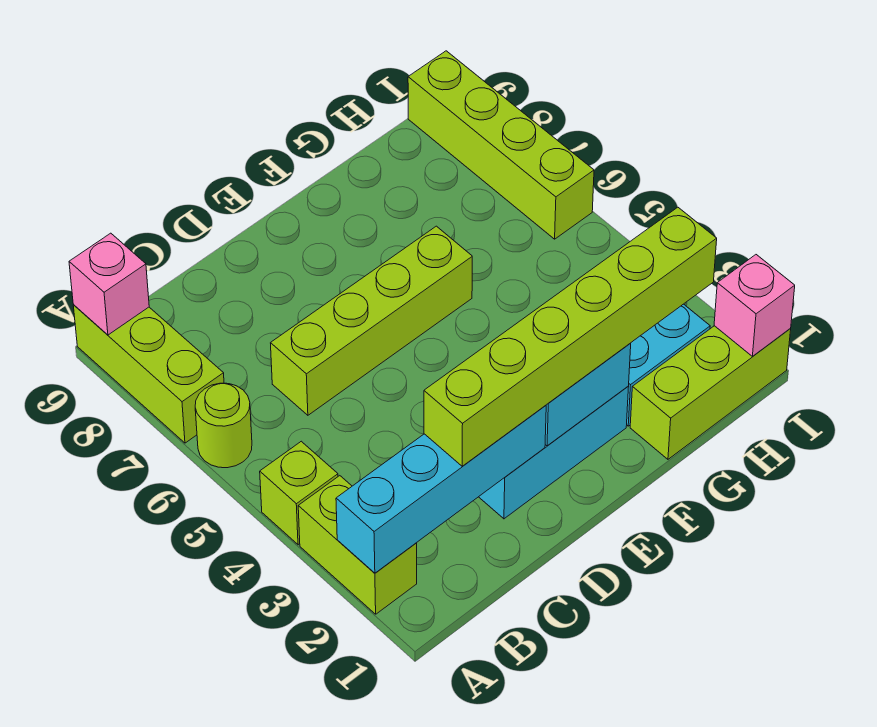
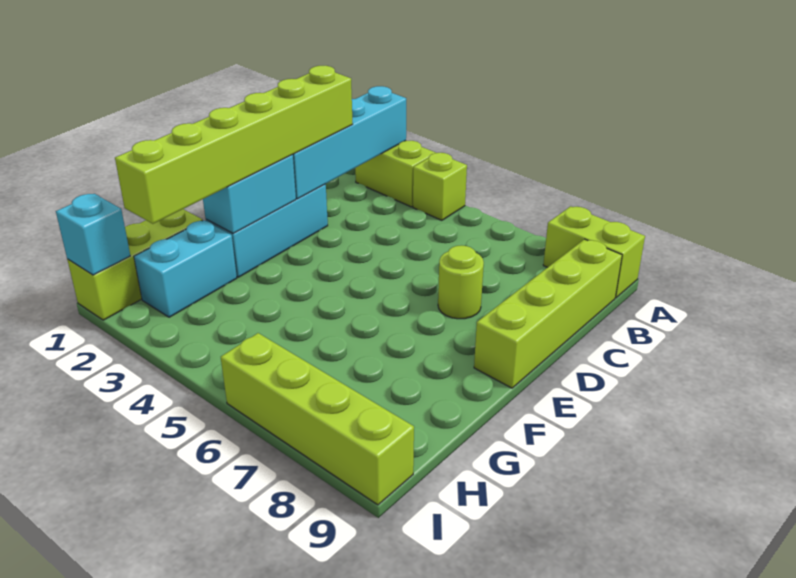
lime round brick A6 level 1 -> lime round brick D7 level 1
lime brick A7:A9 level 1 -> lime brick A8:A9 level 1
pink brick A9 level 2 -> none
lime brick C6:F6 level 1 -> lime brick B9:E9 level 1
pink brick I1 level 2 -> cyan brick I1 level 2

